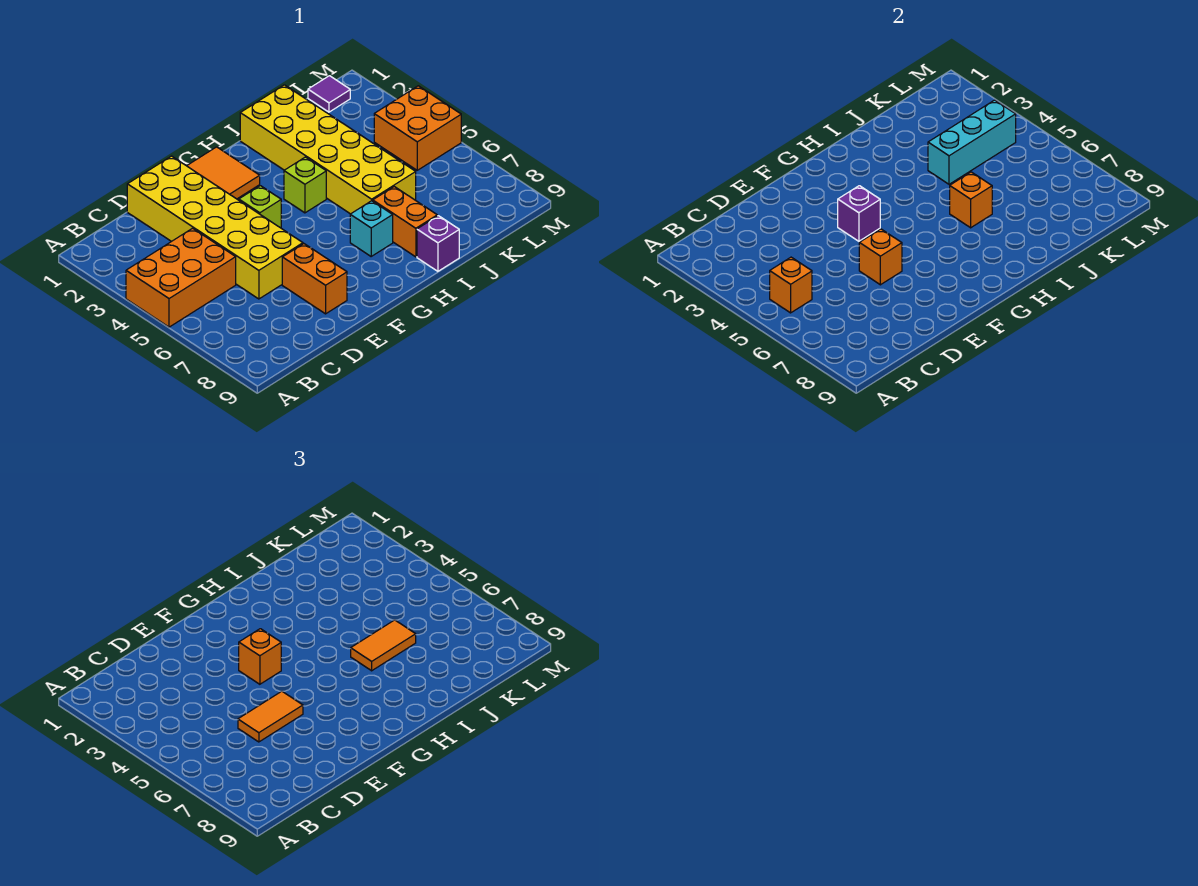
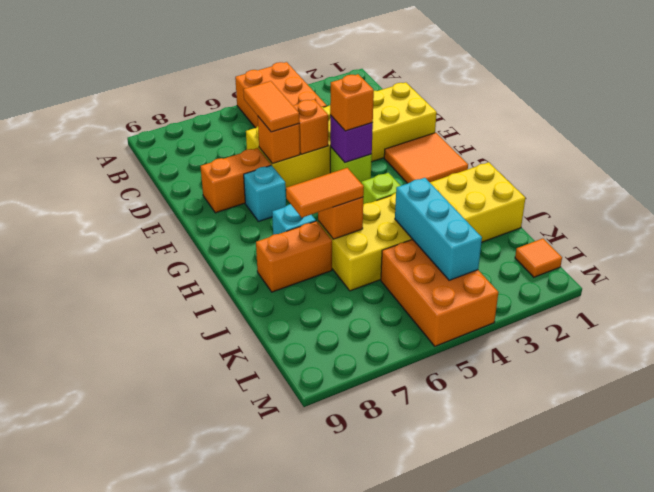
orange brick B5 level 2 -> orange brick E5 level 2
none -> cyan brick F7 level 1
orange tile I6:J6 level 3 -> orange tile I6:I7 level 3
purple brick I9 level 1 -> none
purple tile L1 level 1 -> orange tile L1 level 1
orange brick L4:M5 level 1 -> orange brick K4:M5 level 1

